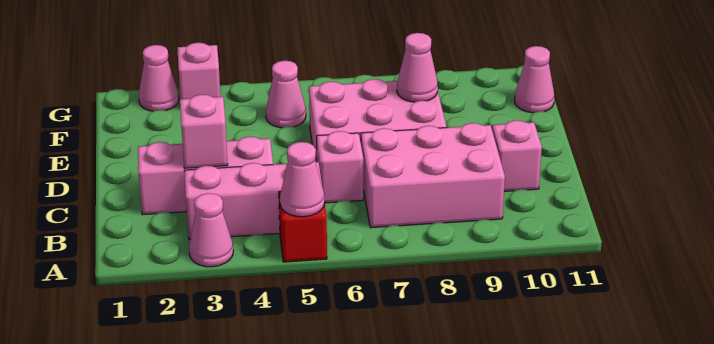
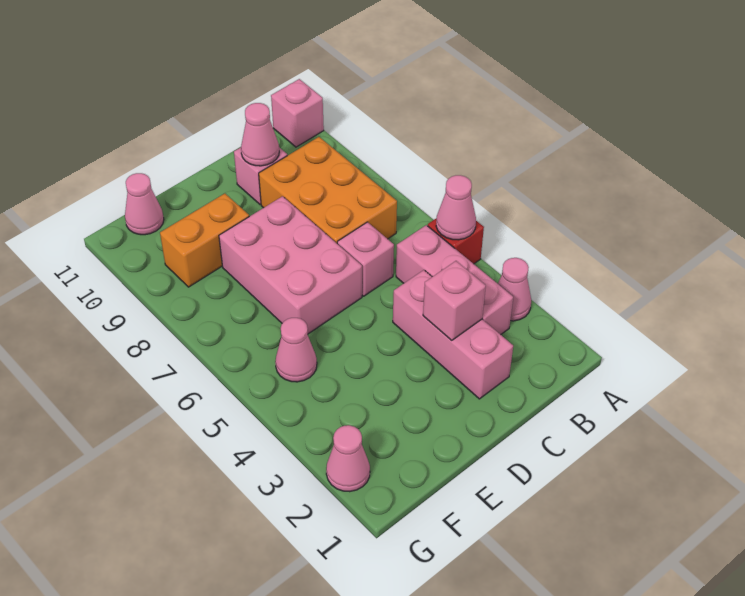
pink brick B7:C9 level 1 -> orange brick B7:C9 level 1
pink cone E8 level 2 -> pink cone C10 level 2
none -> orange brick E9:F9 level 1
pink brick G3 level 1 -> pink brick A11 level 1

